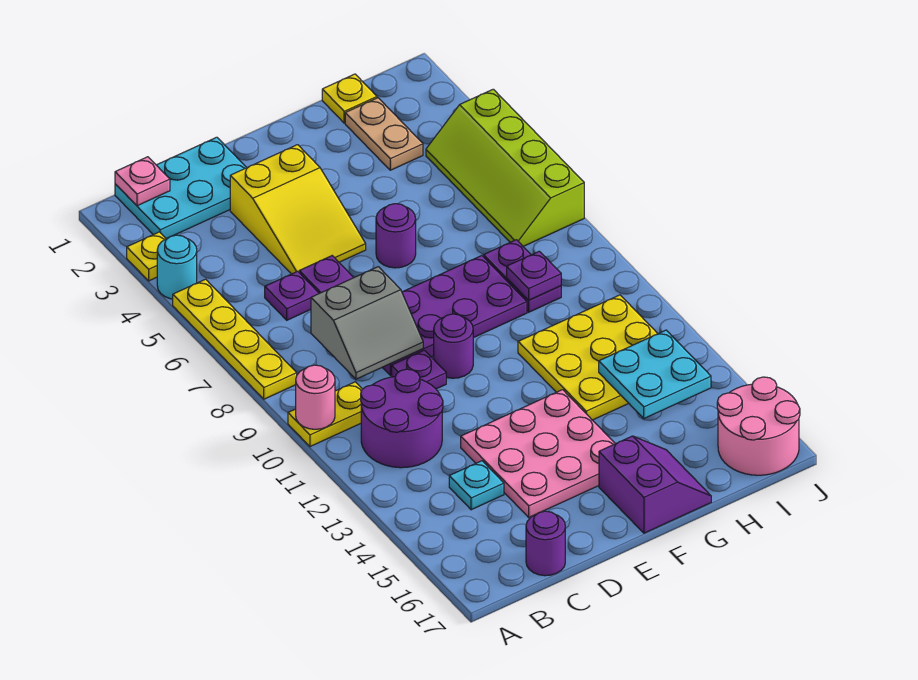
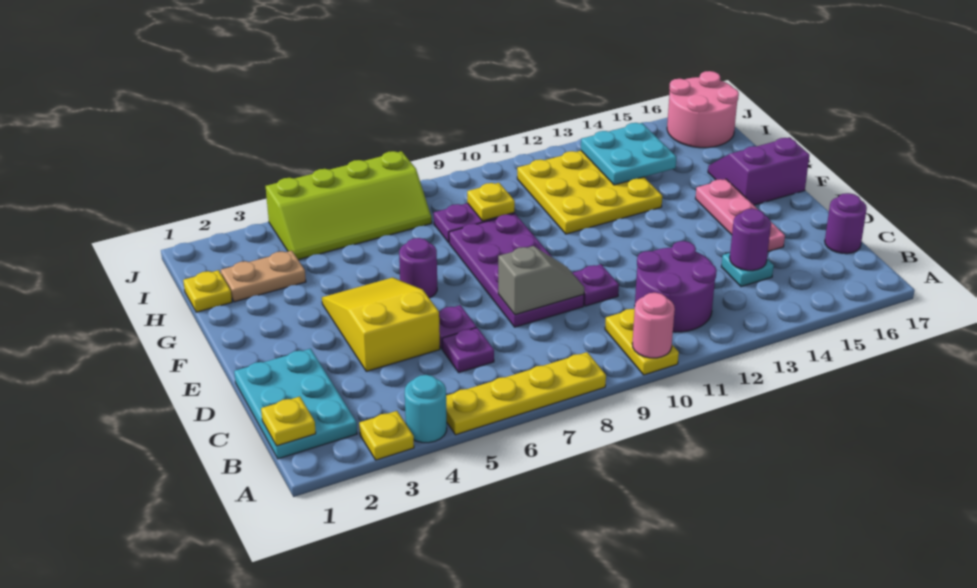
pink plate B1 level 2 -> yellow plate B1 level 2
grey slope C8:D9 level 2 top 8 -> grey slope D8:D9 level 2 top 8
yellow slope D3:E5 level 1 top 3 -> yellow slope D4:F5 level 1 top D
pink plate D13:F15 level 1 -> pink plate D15:F15 level 1
purple round brick E10 level 1 -> purple round brick C14 level 2
purple plate H9 level 2 -> yellow plate H9 level 2

